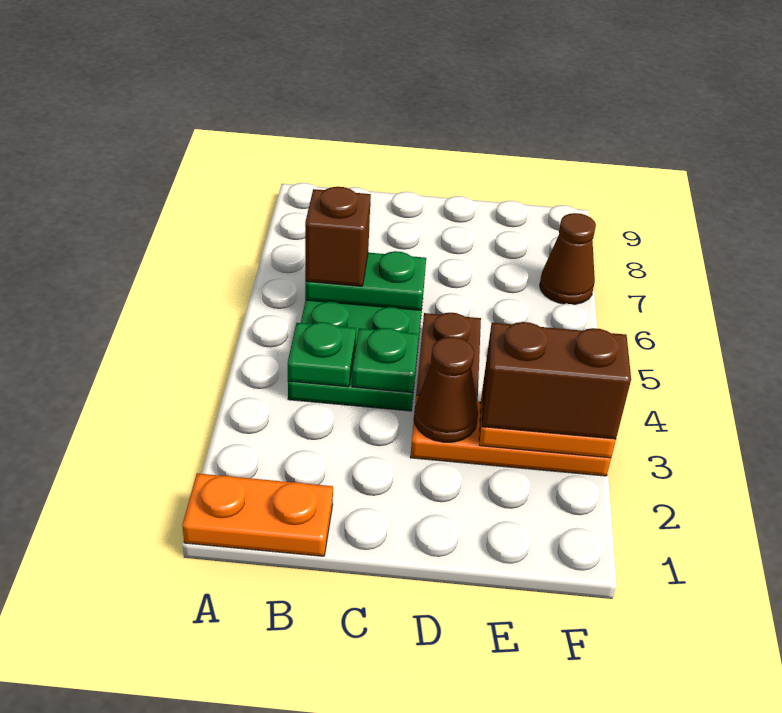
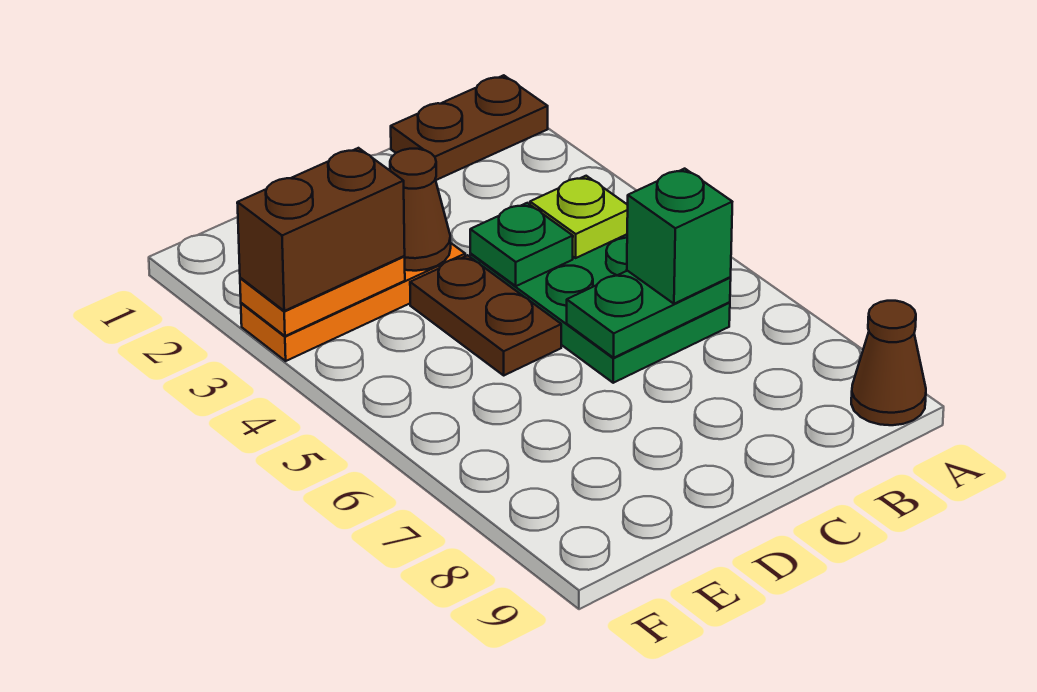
orange plate A1:B1 level 1 -> brown plate A1:B1 level 1
green plate B4 level 2 -> lime plate B4 level 2
brown brick B6 level 3 -> green brick B6 level 3
brown cone F7 level 1 -> brown cone A9 level 1

